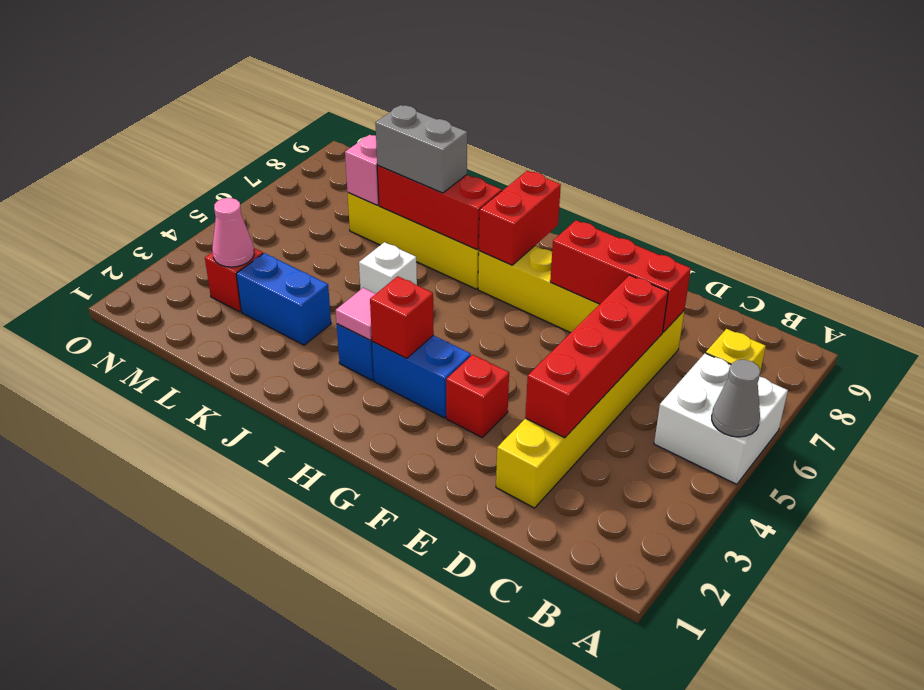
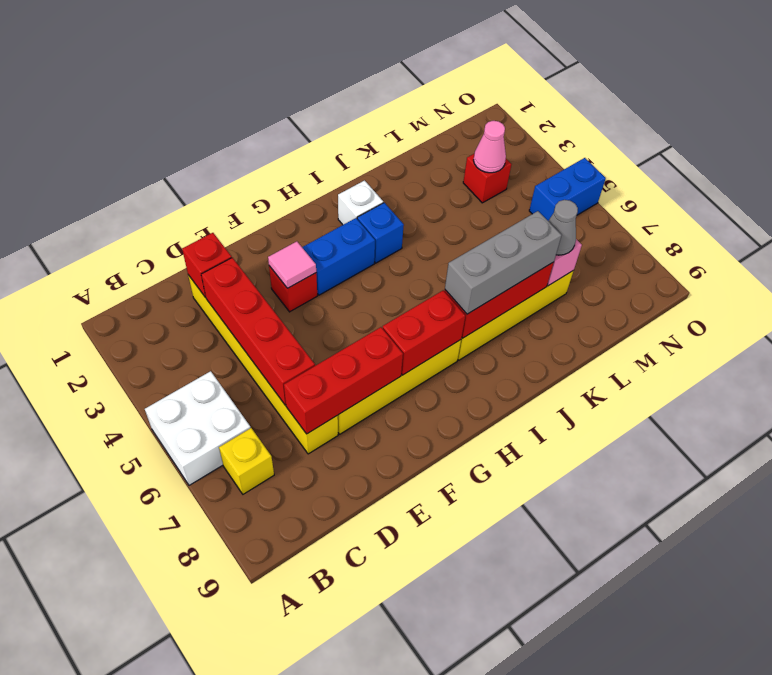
grey cone A5 level 2 -> grey cone L7 level 3
red brick H3 level 2 -> red brick D2 level 2
red brick H7:H8 level 2 -> red brick G7:H7 level 2
pink tile I3 level 2 -> pink tile F3 level 2
white brick J5 level 1 -> white brick I2 level 1
grey brick J7:K7 level 3 -> grey brick I7:K7 level 3
blue brick K3:L3 level 1 -> blue brick N5:O5 level 1

